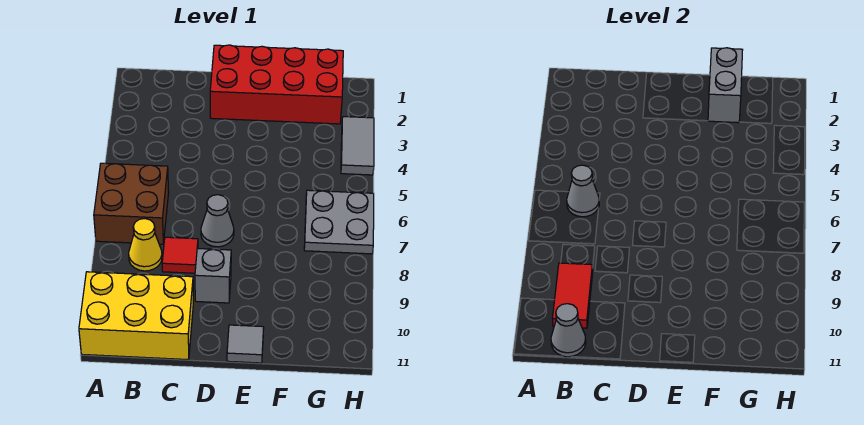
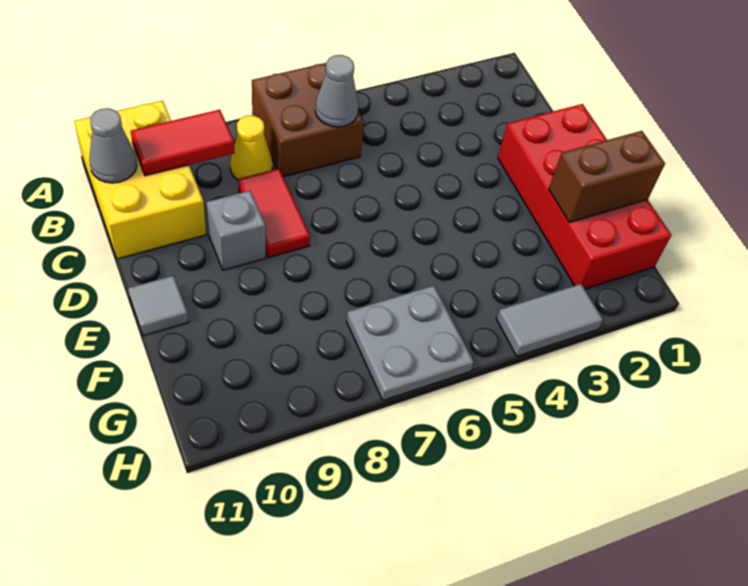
red tile C8 level 1 -> red tile C8:D8 level 1
grey cone D7 level 1 -> none
grey brick F1:F2 level 2 -> brown brick F1:F2 level 2

